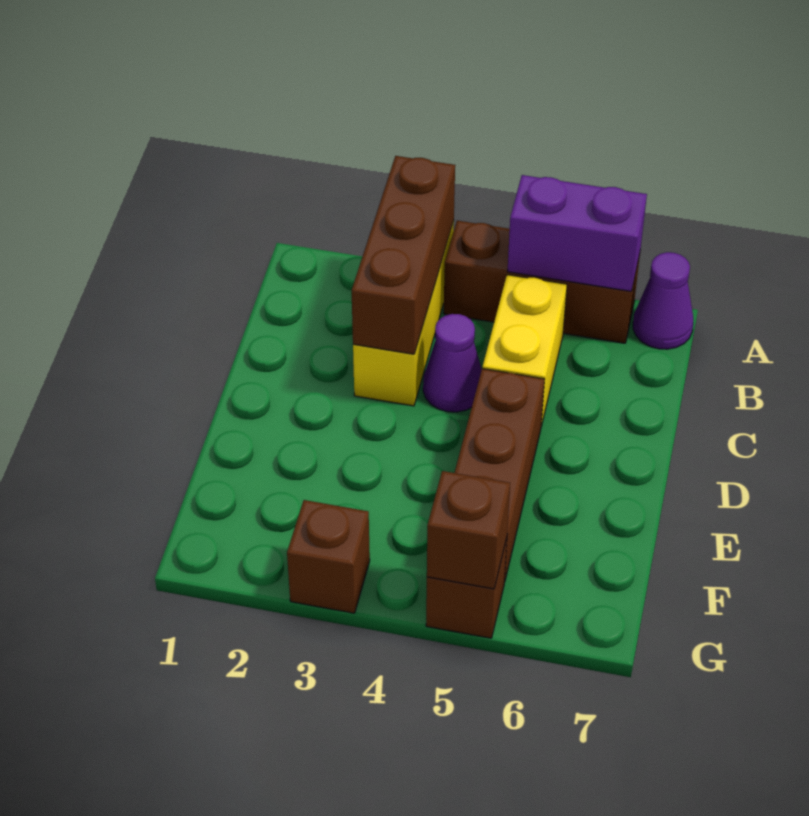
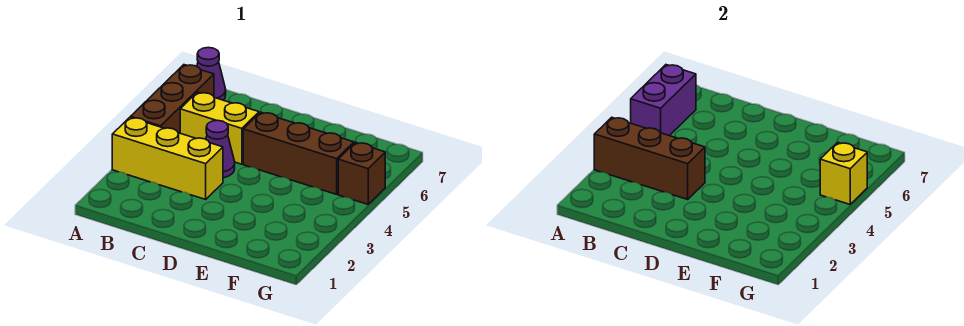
brown brick G3 level 1 -> none
brown brick G5 level 2 -> yellow brick G5 level 2

